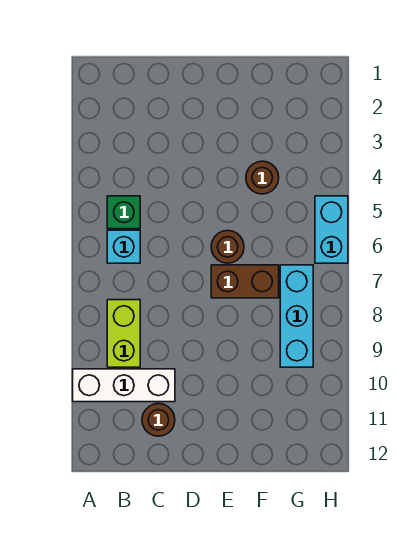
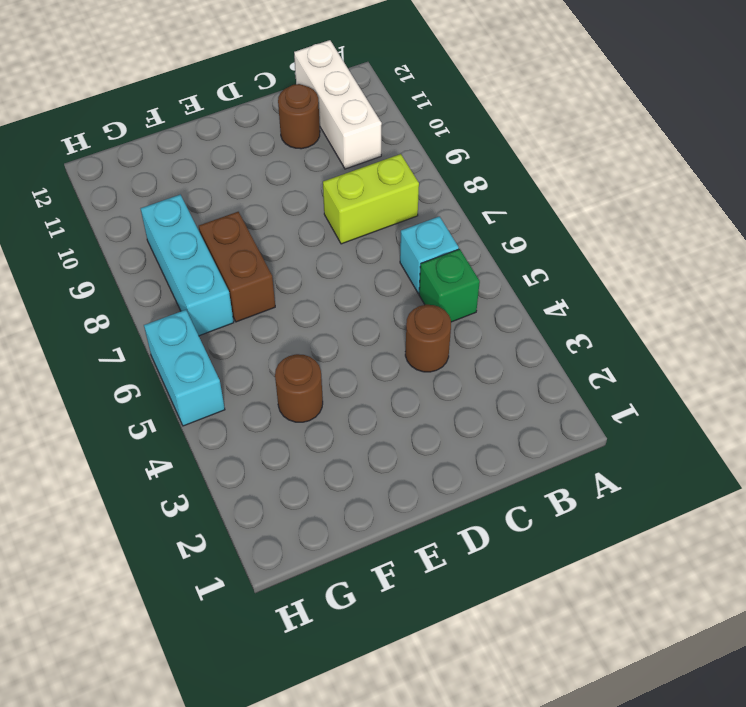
white brick A10:C10 level 1 -> white brick B10:B12 level 1
lime brick B8:B9 level 1 -> lime brick B8:C8 level 1
brown round brick E6 level 1 -> brown round brick C4 level 1
brown brick E7:F7 level 1 -> brown brick F7:F8 level 1

